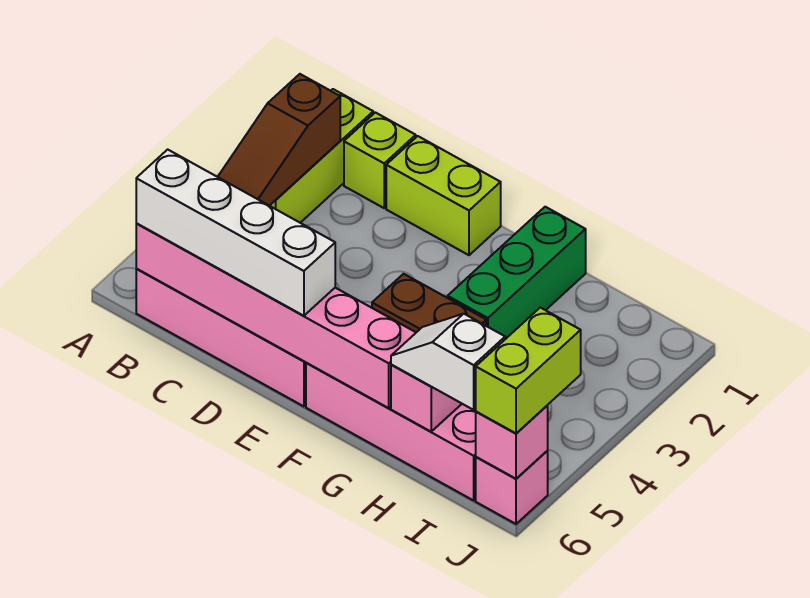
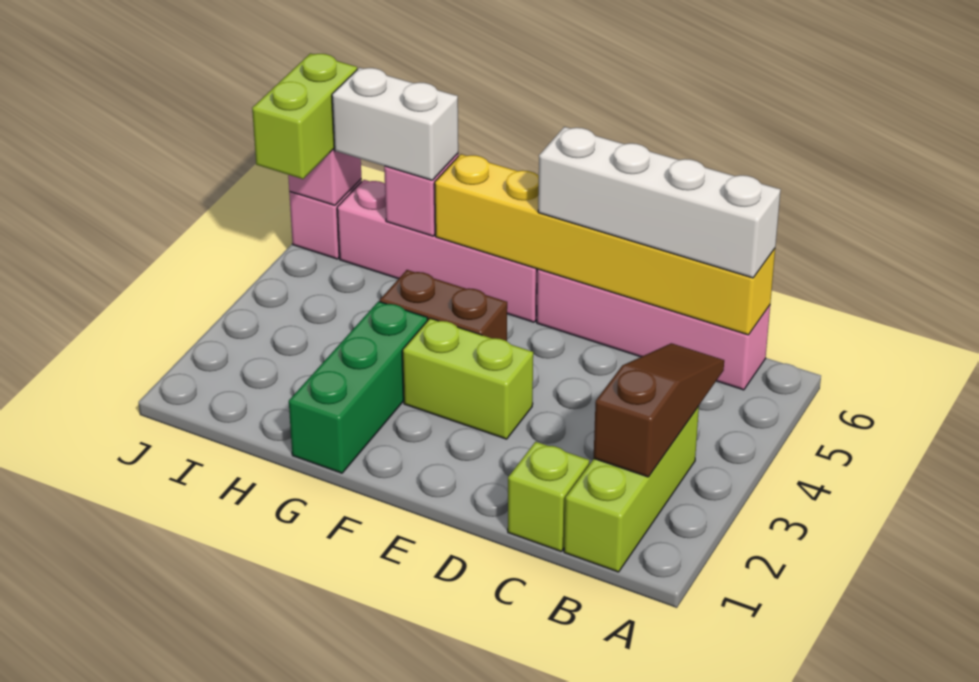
pink brick B6:G6 level 2 -> yellow brick B6:G6 level 2
lime brick D1:E1 level 1 -> lime brick E3:F3 level 1
white slope H6:I6 level 3 top I -> white brick H6:I6 level 3

